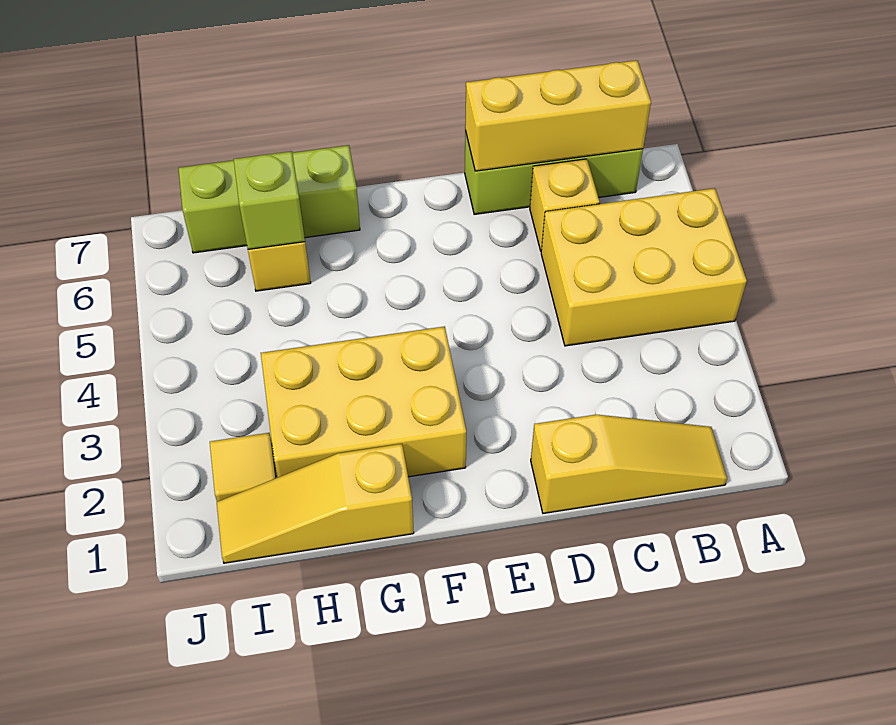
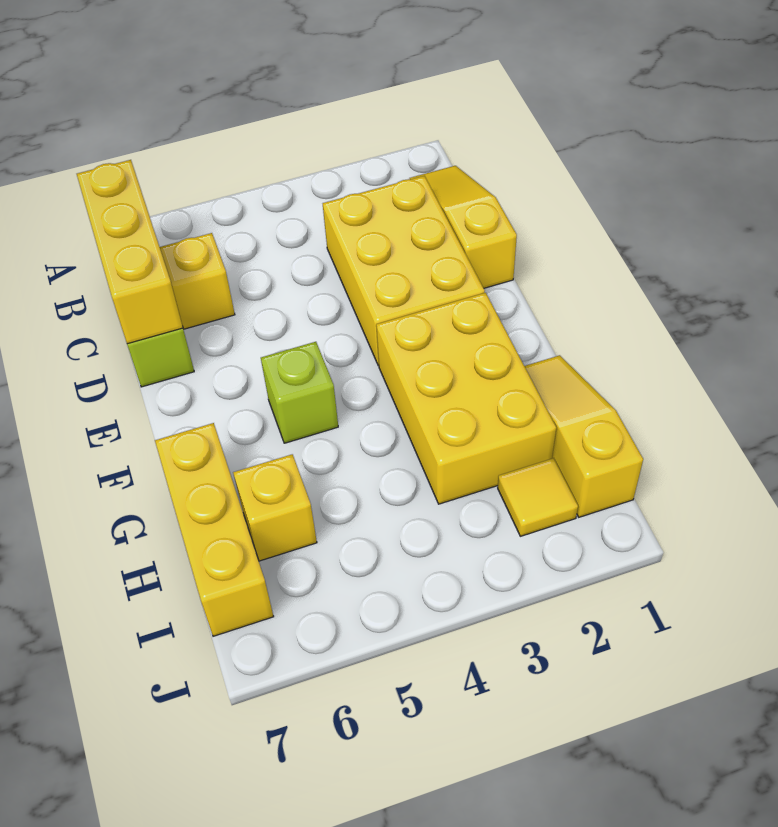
yellow brick A4:C5 level 1 -> yellow brick C2:E3 level 1
yellow slope G1:I1 level 1 top G -> yellow slope G1:I1 level 1 top I
lime brick G7:I7 level 1 -> yellow brick G7:I7 level 1
lime brick H6 level 2 -> lime brick F5 level 1

